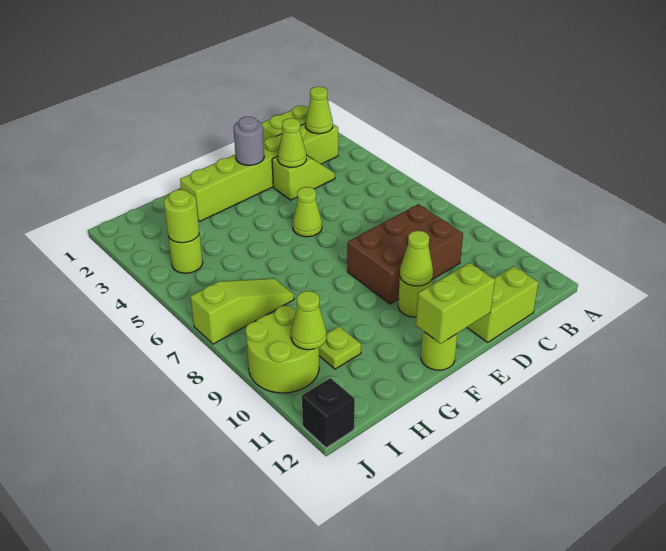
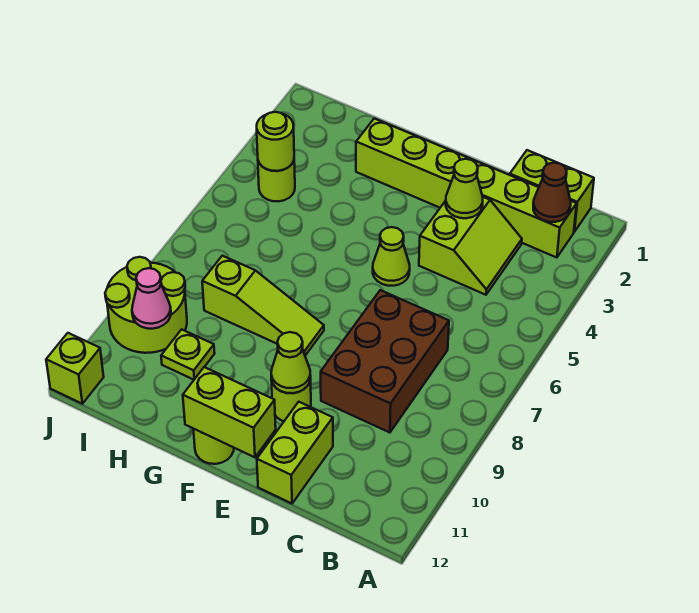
lime cone B2 level 2 -> brown cone B2 level 2
lime slope C3:D3 level 1 top D -> lime slope C3:D4 level 1 top D
brown brick C8:E9 level 1 -> brown brick C7:D9 level 1
lime brick C12:D12 level 1 -> lime brick D11:D12 level 1
grey round brick E2 level 2 -> none
lime slope H7:J7 level 1 top J -> lime slope F8:H8 level 1 top H
lime cone I10 level 2 -> pink cone I10 level 2
black brick J12 level 1 -> lime brick J12 level 1

